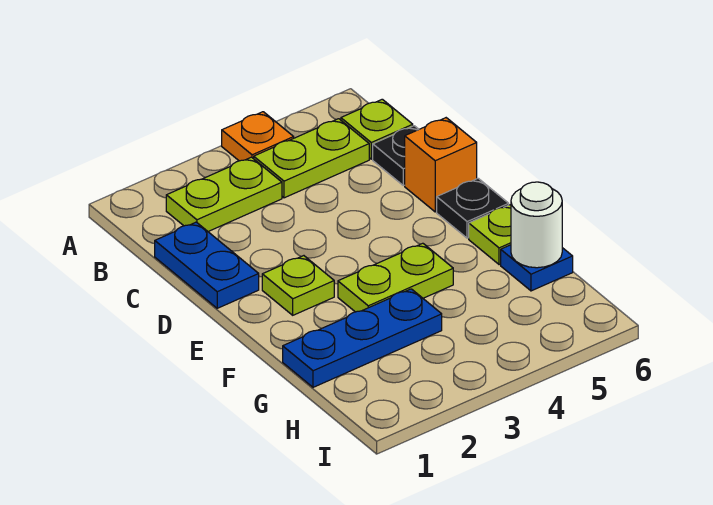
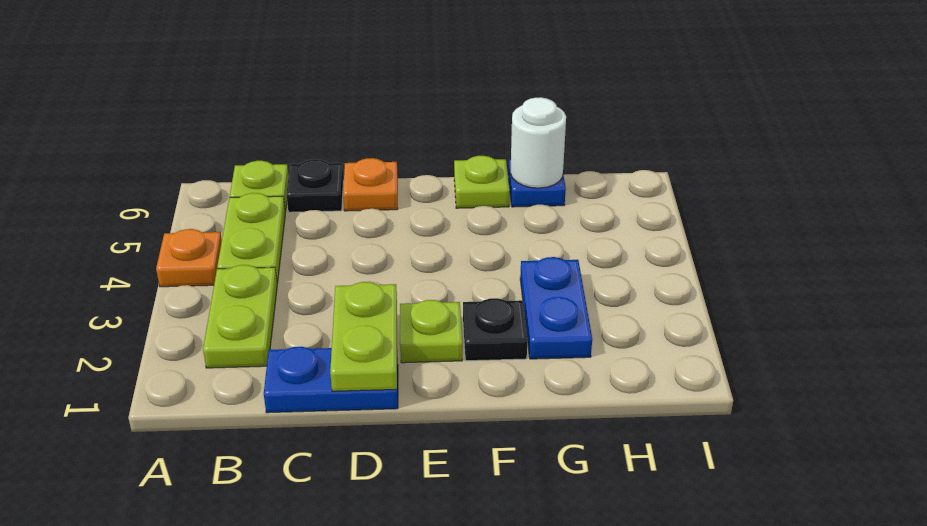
orange brick D6 level 1 -> orange plate D6 level 1
black plate E6 level 1 -> black plate F2 level 1
lime plate F3:F4 level 1 -> lime plate D1:D2 level 2
blue plate G1:G3 level 1 -> blue plate G2:G3 level 1

